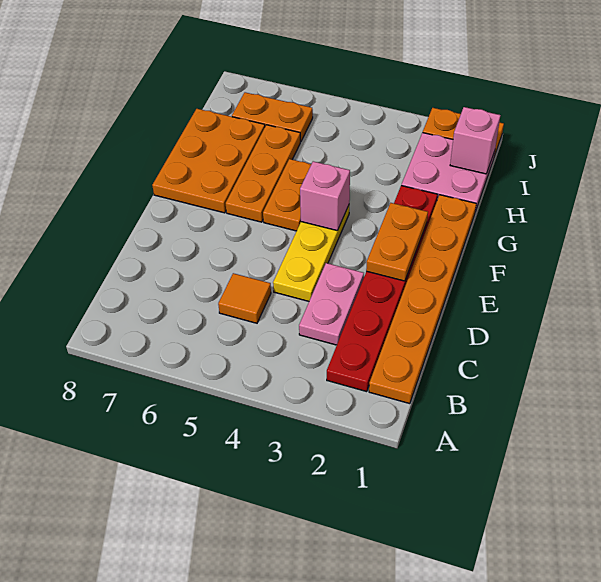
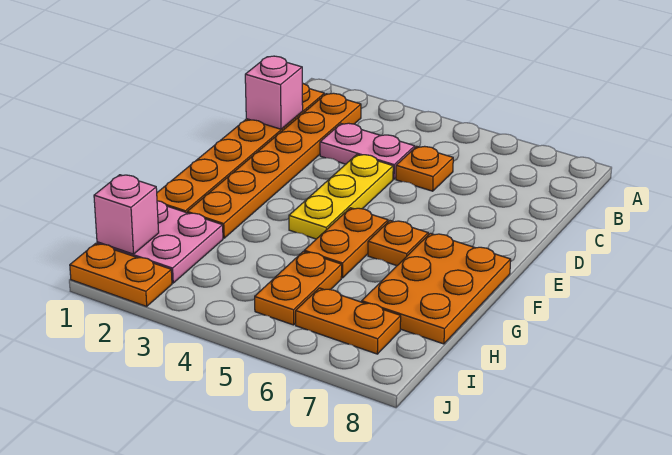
red plate B2:G2 level 1 -> orange plate B2:G2 level 1
pink plate C3:D3 level 1 -> pink plate C3:C4 level 1
orange tile C5 level 1 -> orange plate C5 level 1
orange plate E2:F2 level 2 -> orange plate H5:I5 level 1
pink brick F4 level 2 -> pink brick C1 level 2
orange plate F6:H6 level 1 -> orange plate F6 level 1

